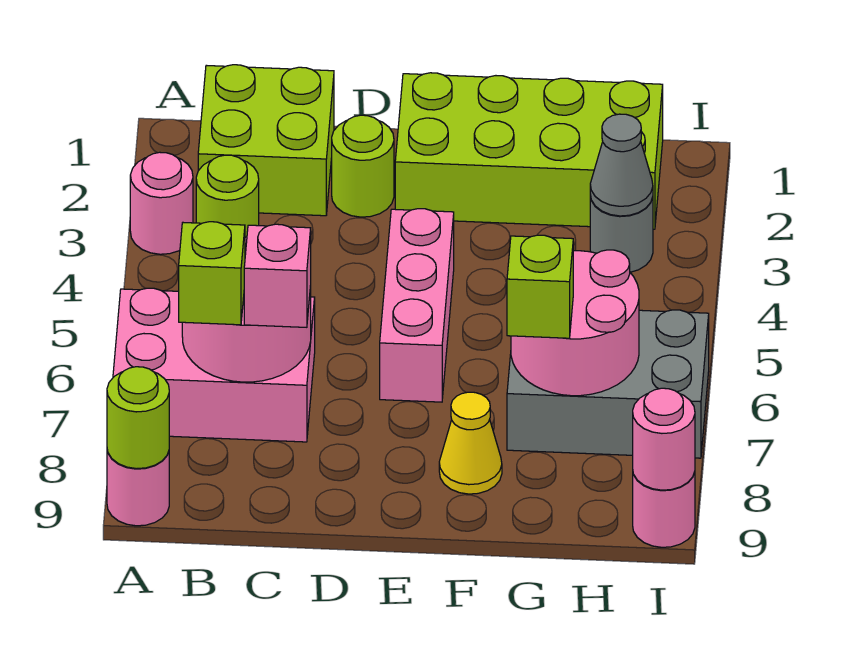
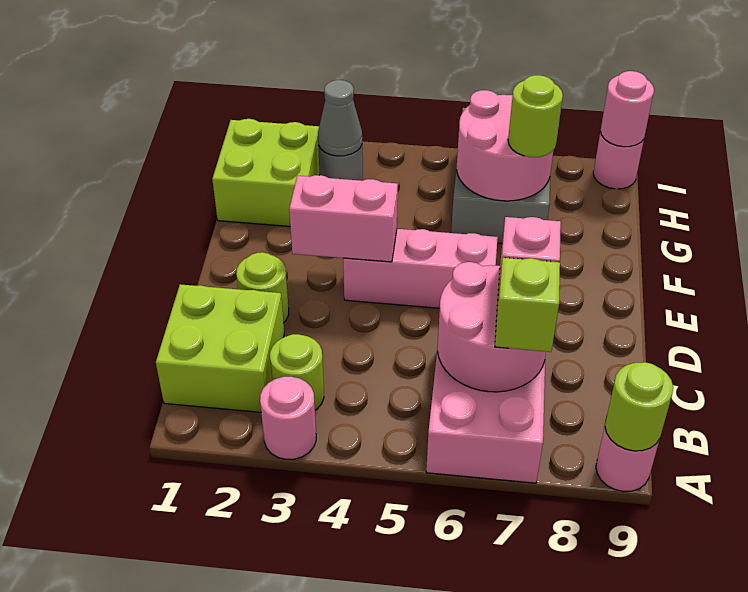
lime brick E1:H2 level 1 -> lime brick G1:H2 level 1
none -> pink brick E3:E4 level 2
yellow cone F8 level 1 -> none
lime brick G7 level 3 -> lime round brick G7 level 3

